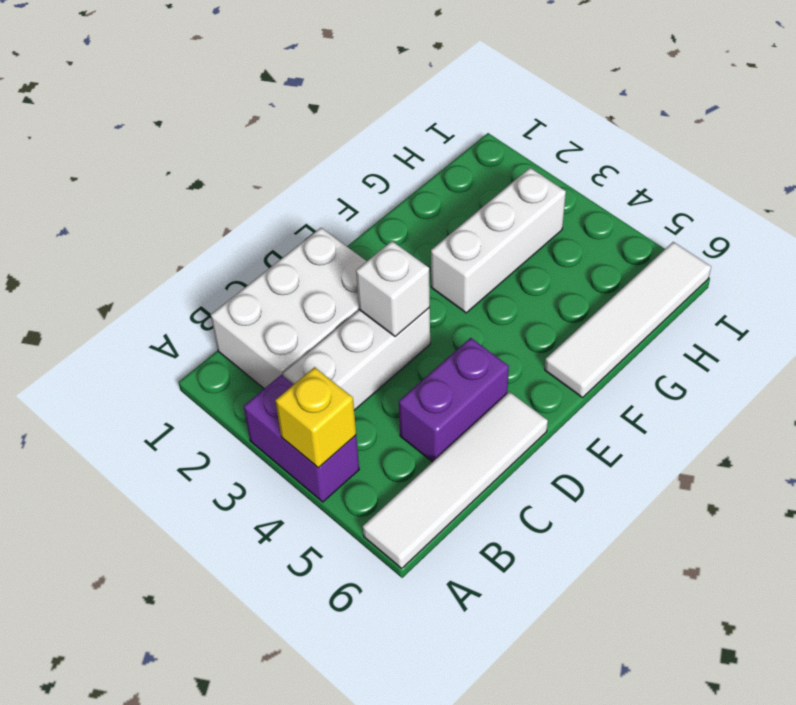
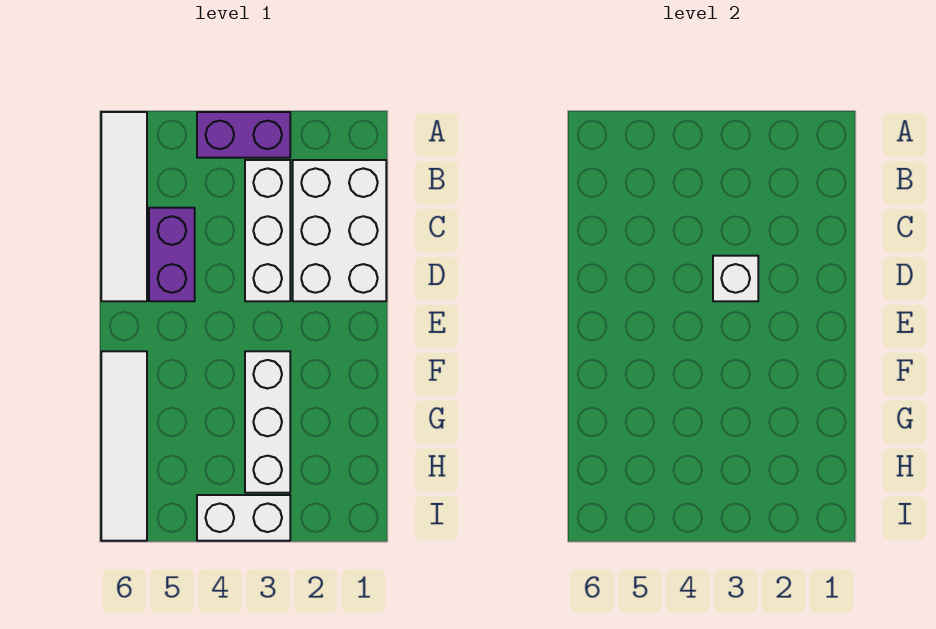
yellow brick A4 level 2 -> none
none -> white brick I3:I4 level 1

